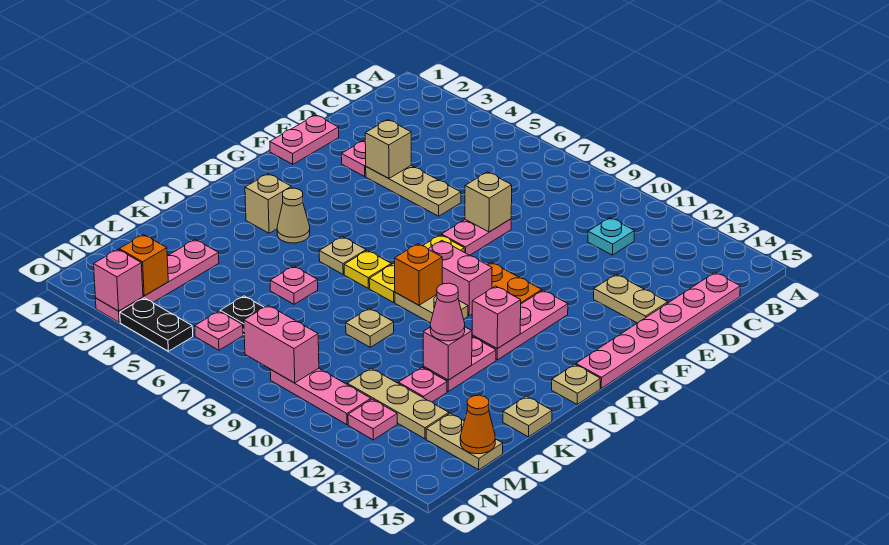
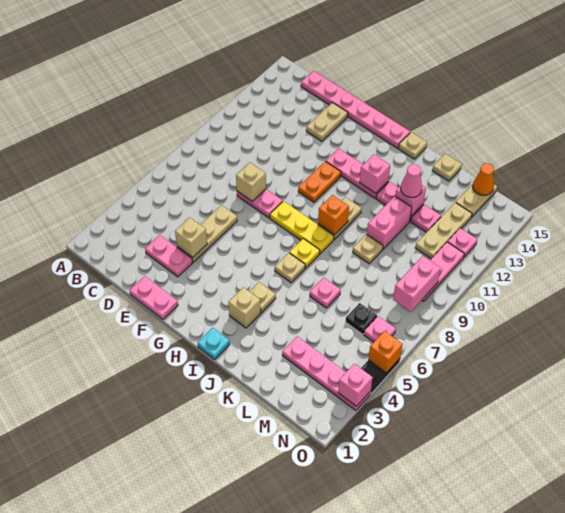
cyan plate C11 level 1 -> cyan plate I1 level 1
pink brick H9:H10 level 1 -> pink brick K10:K11 level 1
tan cone I4 level 1 -> tan plate I4 level 1
orange brick N3 level 2 -> orange brick O5 level 2

